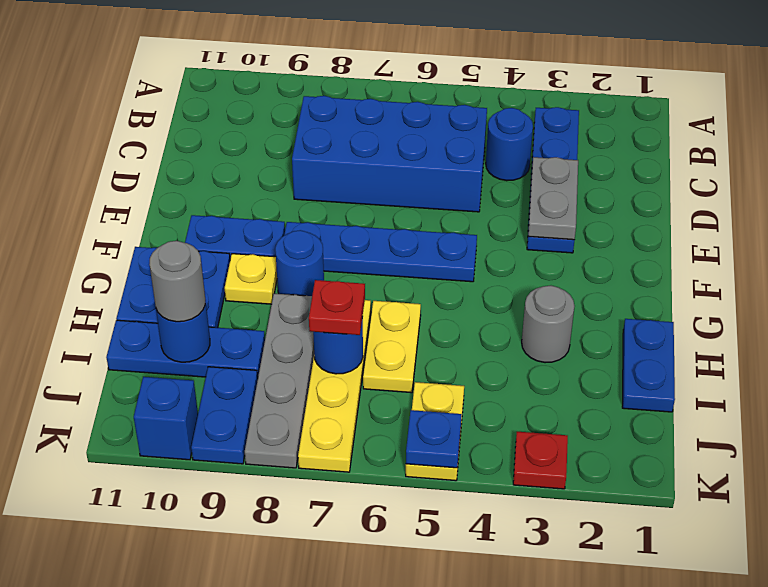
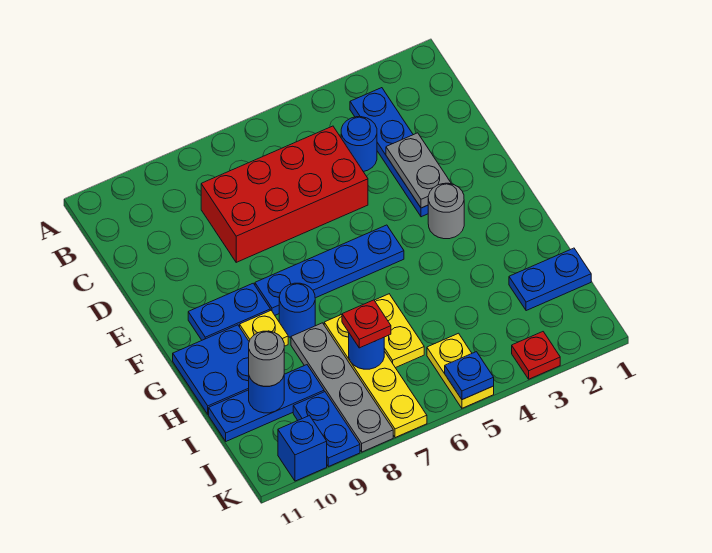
blue brick C5:D8 level 1 -> red brick C5:D8 level 1
blue plate H1:I1 level 1 -> blue plate I1:I2 level 1
grey round brick H3 level 1 -> grey round brick F3 level 1

